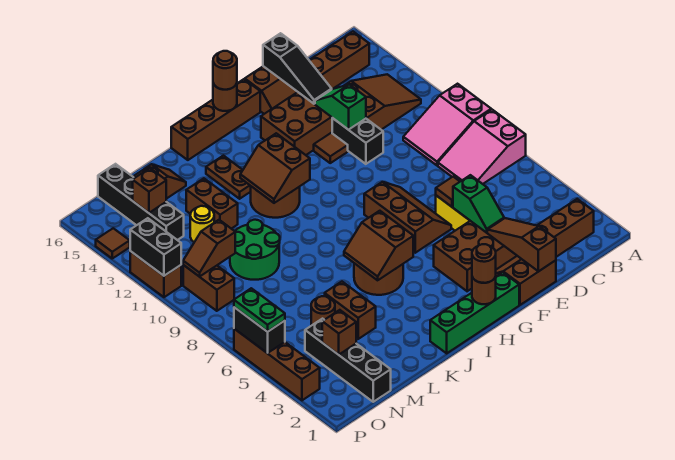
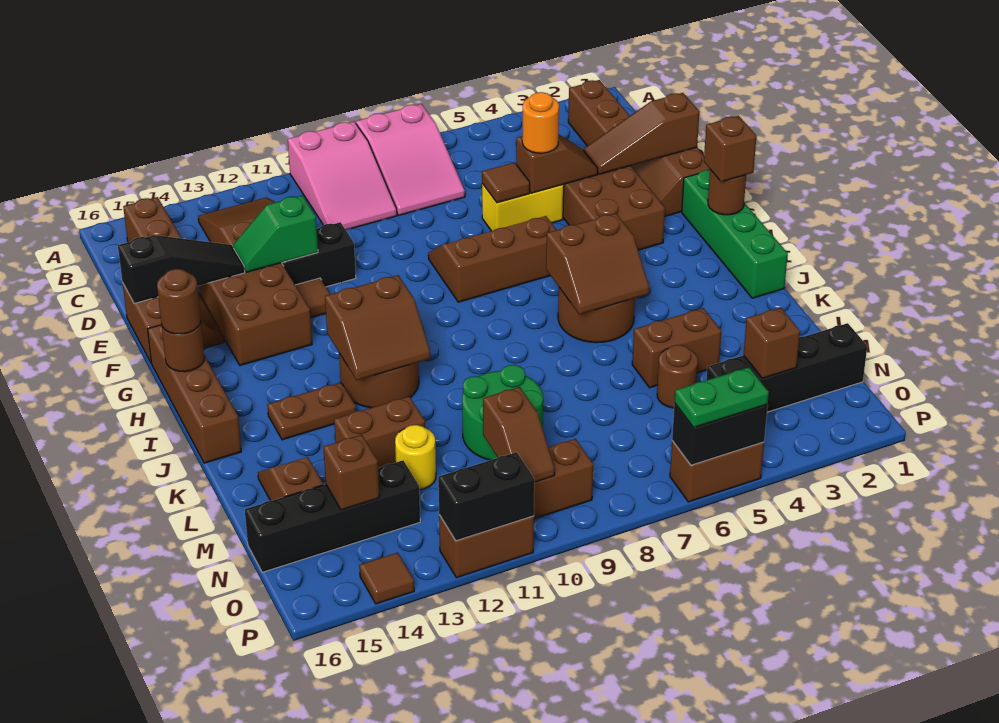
green slope E4:E5 level 2 top 5 -> brown slope E4:E5 level 2 top 5
none -> orange round brick E5 level 3
brown round brick H1 level 3 -> brown brick H1 level 3
brown brick P3:P6 level 1 -> brown brick P5:P6 level 1

